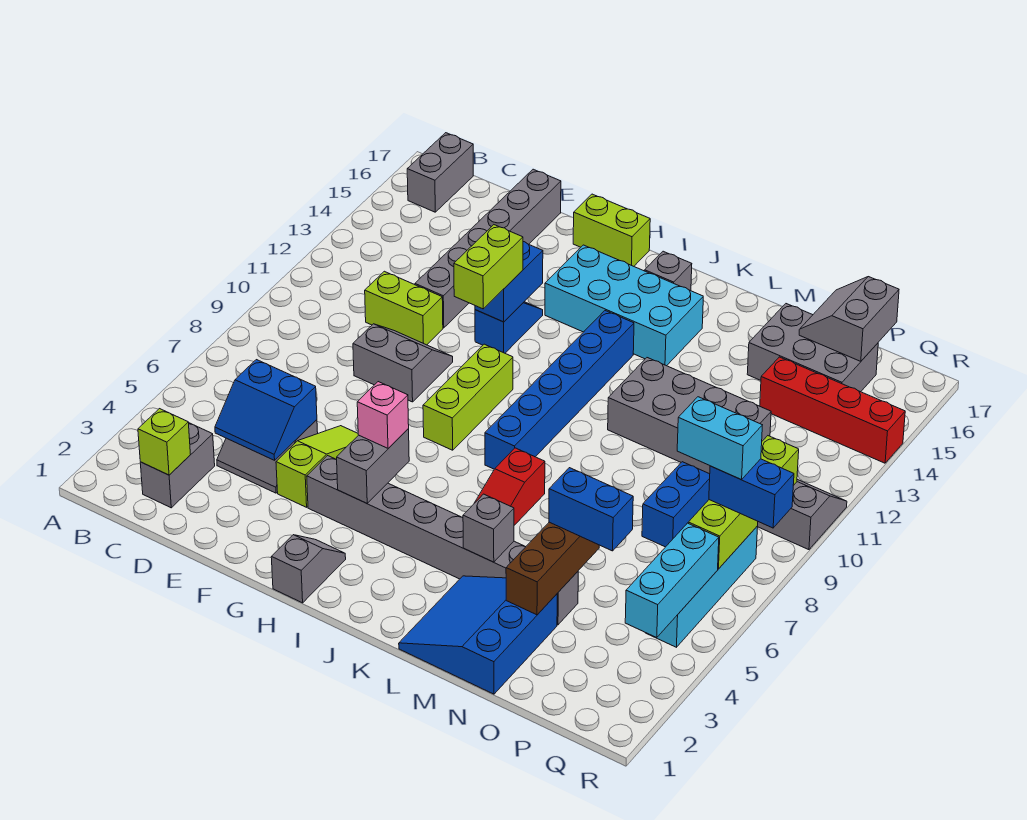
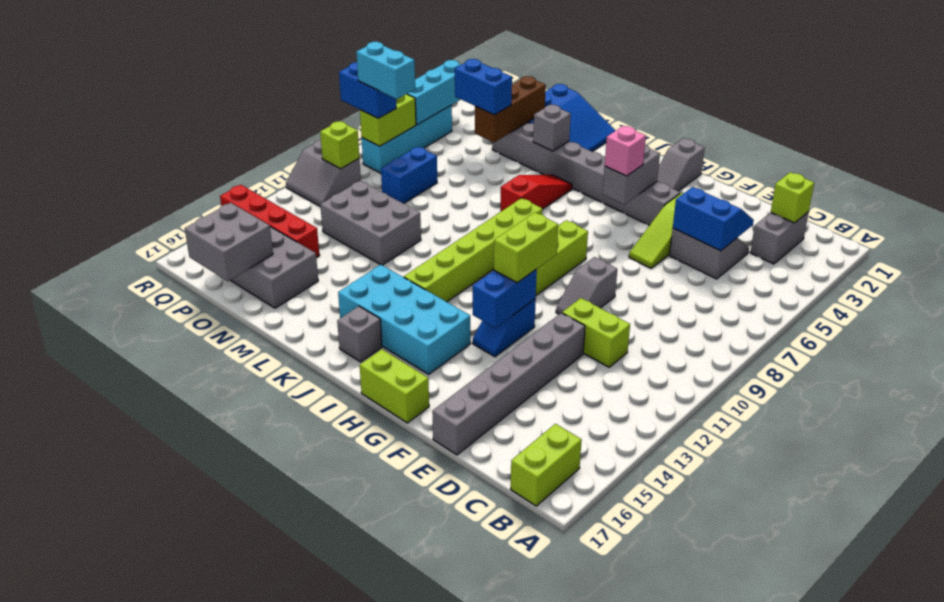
grey brick B16:B17 level 1 -> lime brick B16:B17 level 1
grey slope E9:F10 level 1 top 9 -> grey slope F9:F10 level 1 top 9
blue brick J8:J13 level 1 -> lime brick J8:J13 level 1
grey brick L11:O12 level 1 -> grey brick M11:O12 level 1
grey slope O16:P17 level 2 top P -> grey brick O16:P17 level 2

